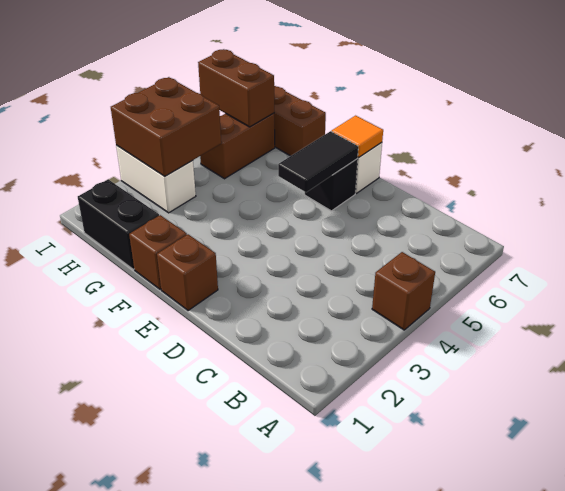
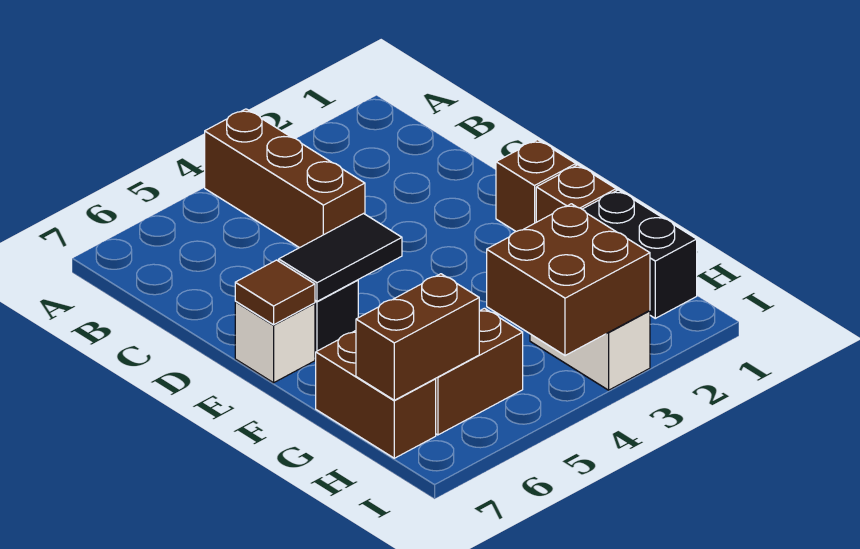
brown brick A4 level 1 -> brown brick A4:C4 level 1
orange tile E7 level 2 -> brown tile E7 level 2
brown brick H6:I6 level 2 -> brown brick H6:H7 level 2

